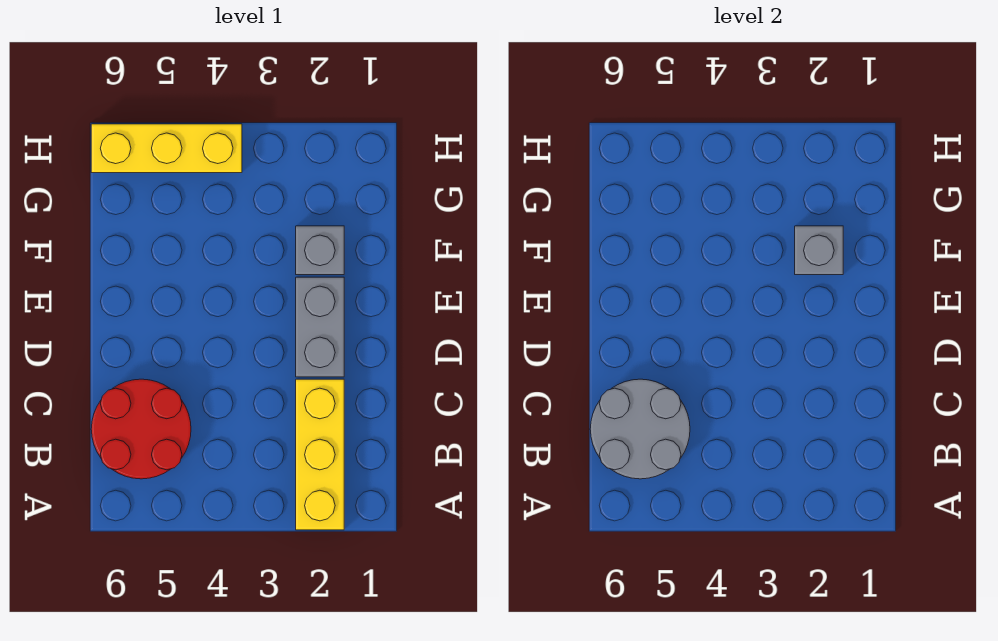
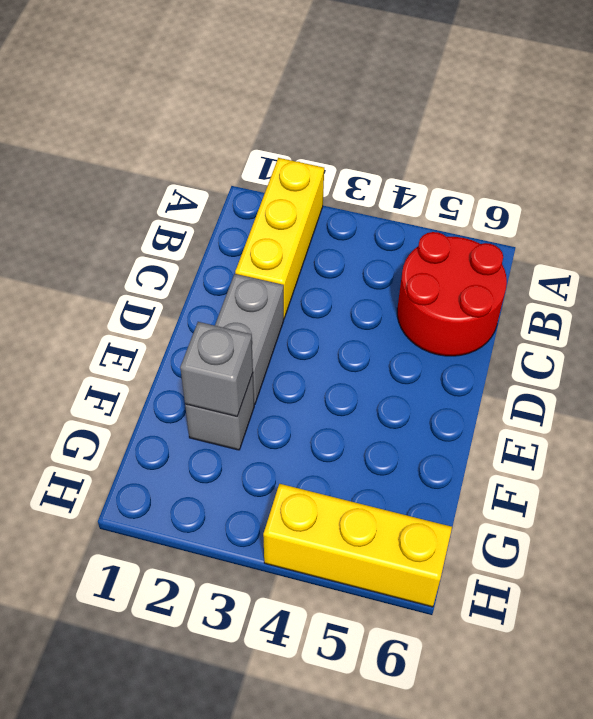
grey round brick B5:C6 level 2 -> none

